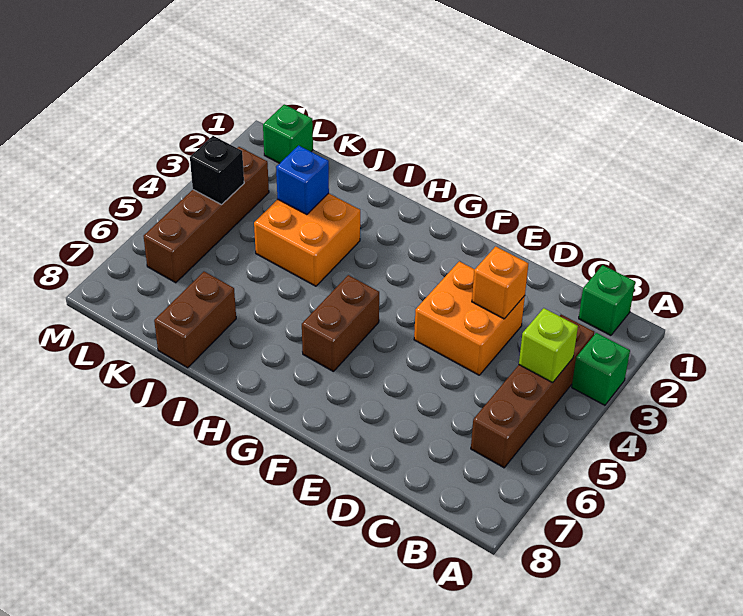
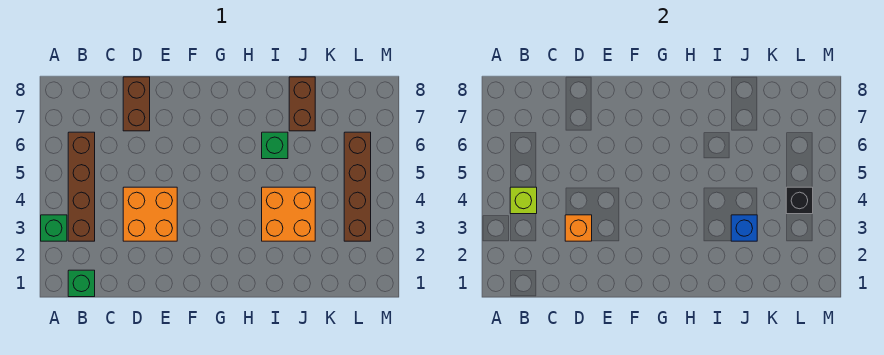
brown brick G5:G6 level 1 -> brown brick D7:D8 level 1
green brick L1 level 1 -> green brick I6 level 1

